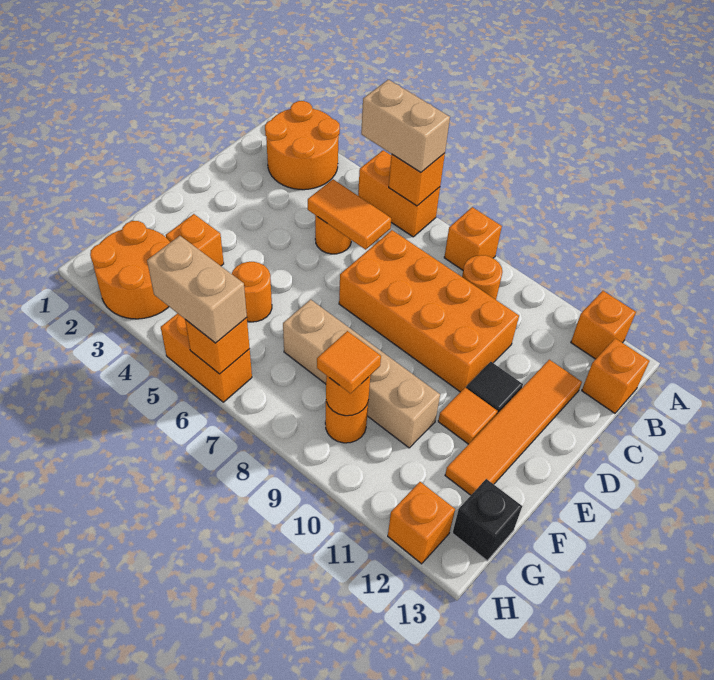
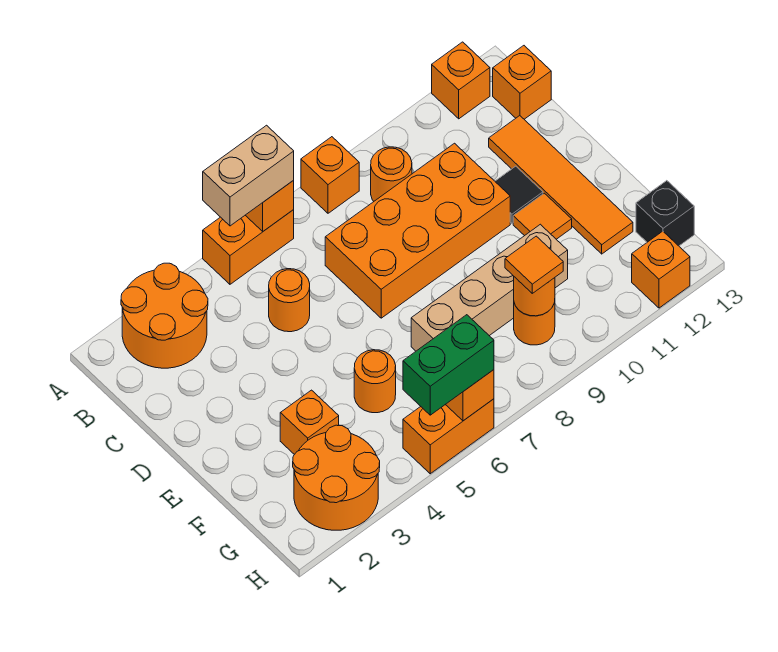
orange tile C5:C6 level 2 -> none
tan brick H5:H6 level 3 -> green brick H5:H6 level 3

